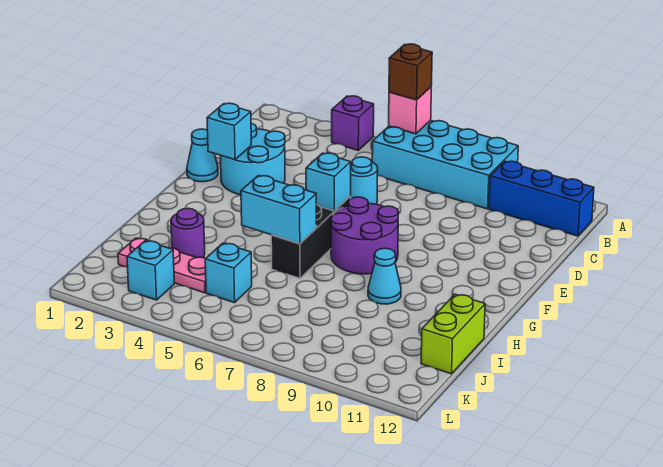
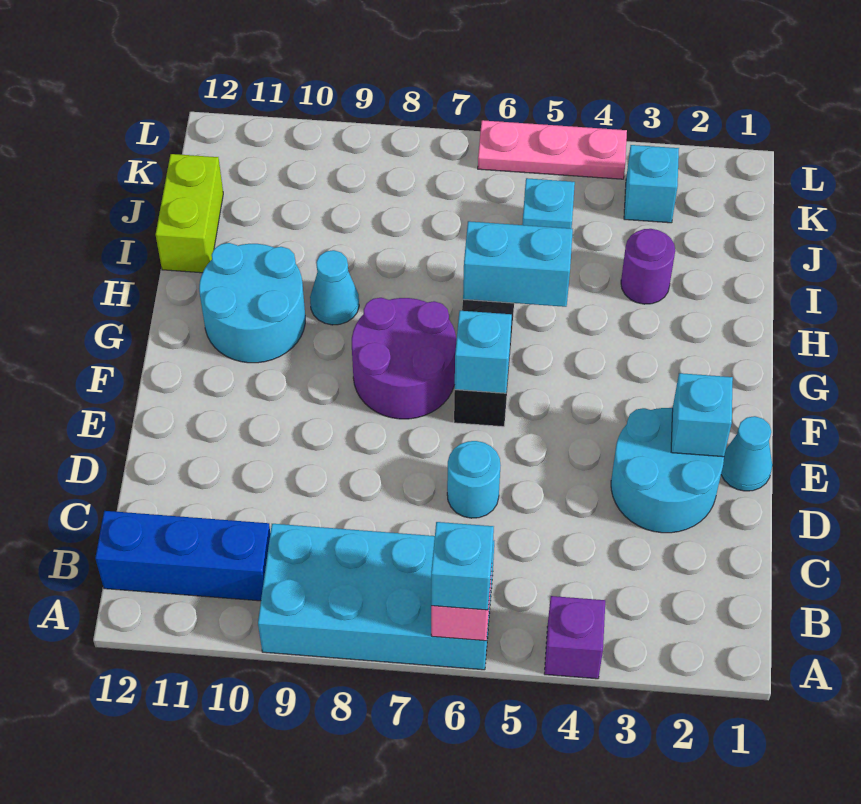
brown brick A6 level 3 -> cyan brick A6 level 3
none -> cyan round brick G10:H11 level 1
pink plate J2:J4 level 1 -> pink plate L4:L6 level 1

